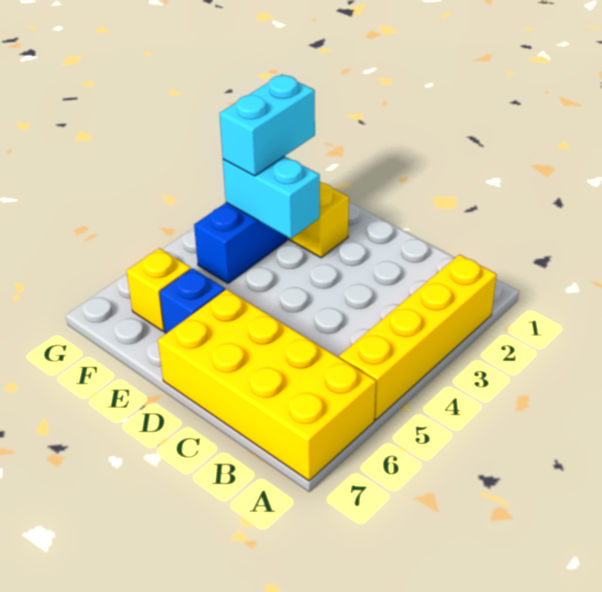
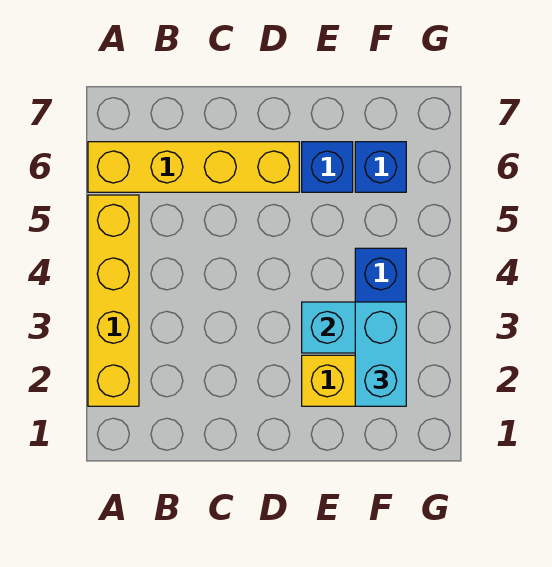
yellow brick A6:D7 level 1 -> yellow brick A6:D6 level 1
yellow brick F6 level 1 -> blue brick F6 level 1

